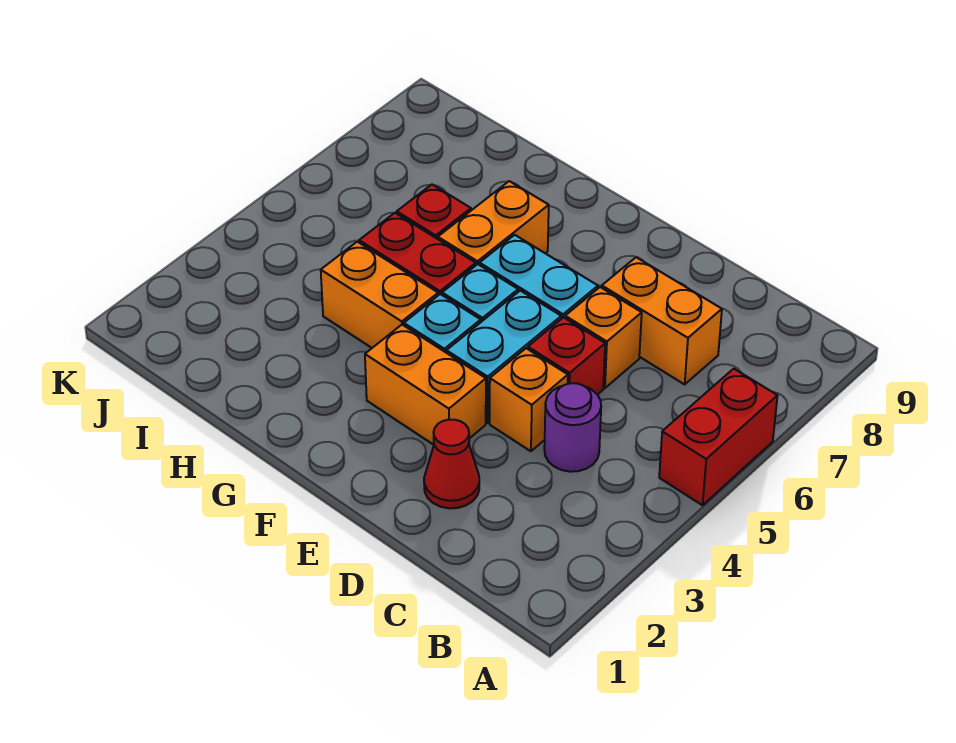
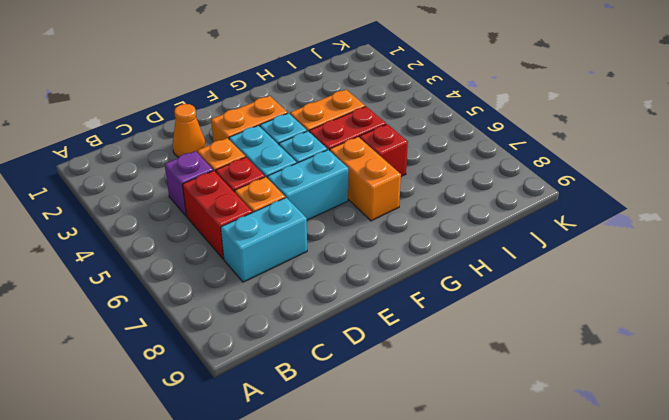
red brick A5:A6 level 1 -> red brick C5:C6 level 1
purple round brick C4 level 1 -> purple brick C4 level 1
orange brick C7:D7 level 1 -> cyan brick C7:D7 level 1
red cone D2 level 1 -> orange cone D2 level 1

